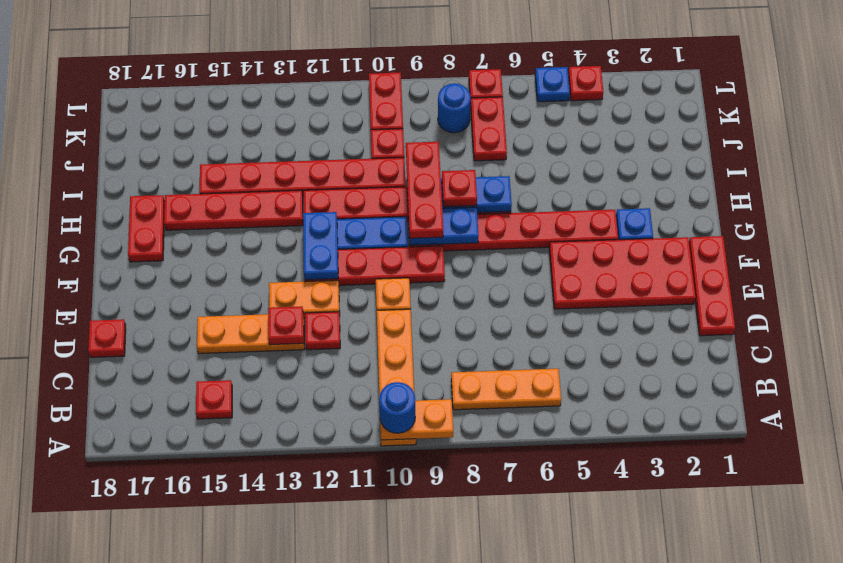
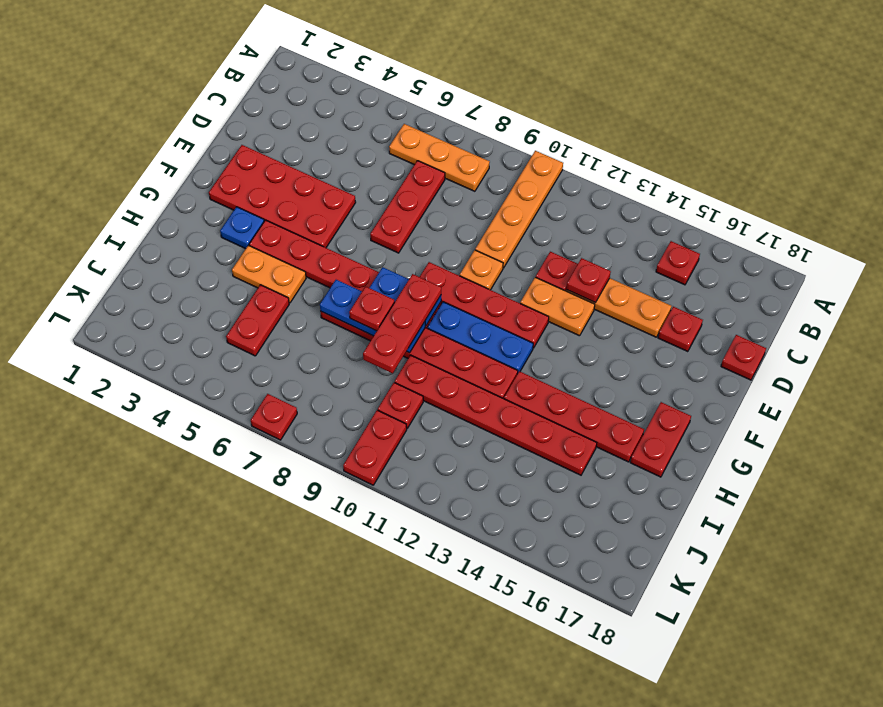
orange plate A9:A10 level 2 -> orange plate H4:H5 level 1
blue round brick A10 level 3 -> none
red plate D1:F1 level 1 -> red plate C7:E7 level 1
blue plate F12:G12 level 2 -> none
red plate J7:K7 level 1 -> red plate I5:J5 level 1
blue round brick K8 level 1 -> none
red plate L4 level 1 -> red plate D16 level 1
blue plate L5 level 1 -> none

